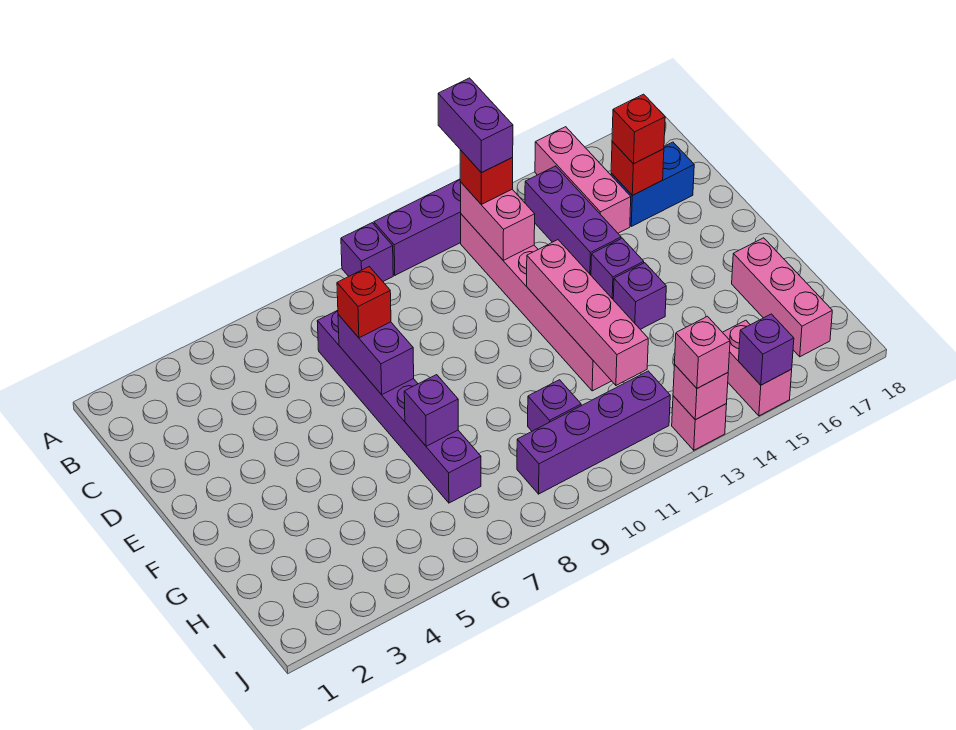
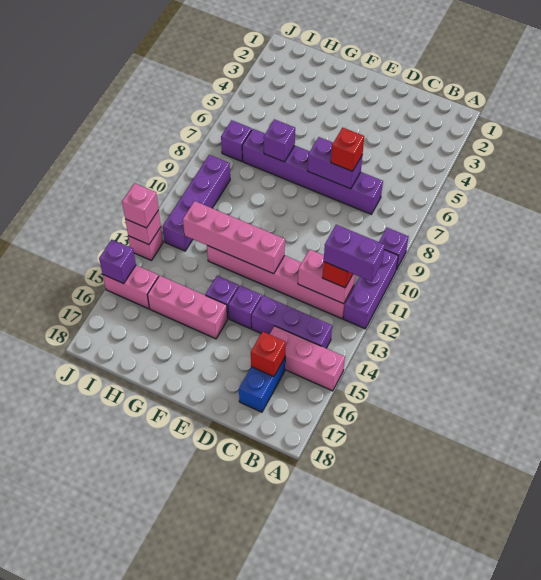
red brick C16 level 3 -> none
pink brick G17:I17 level 1 -> pink brick F15:H15 level 1
purple brick H10 level 1 -> purple brick I7 level 1

